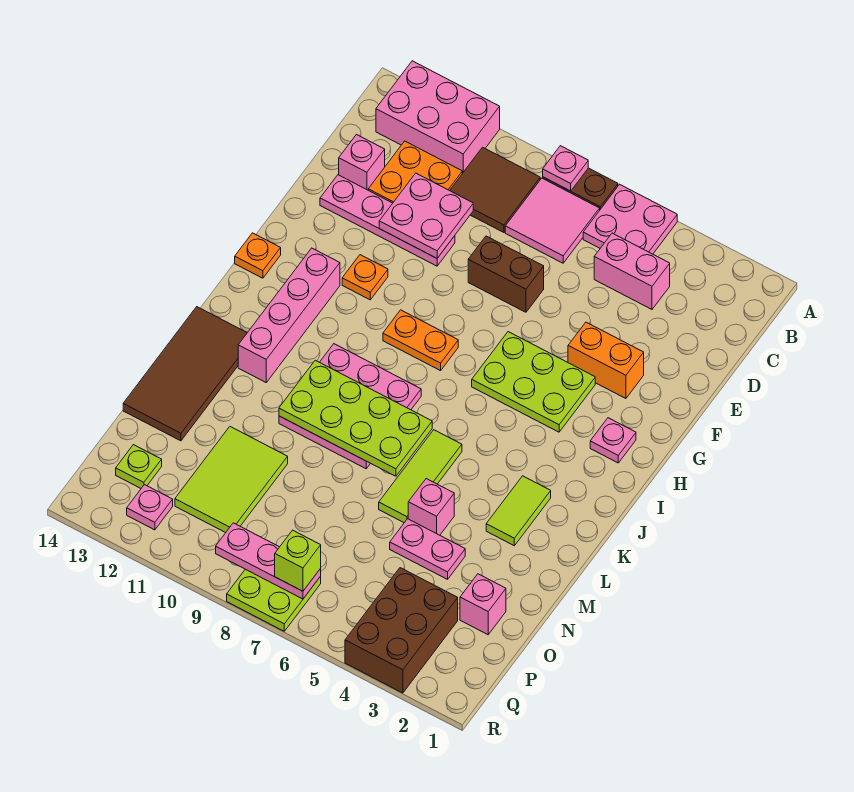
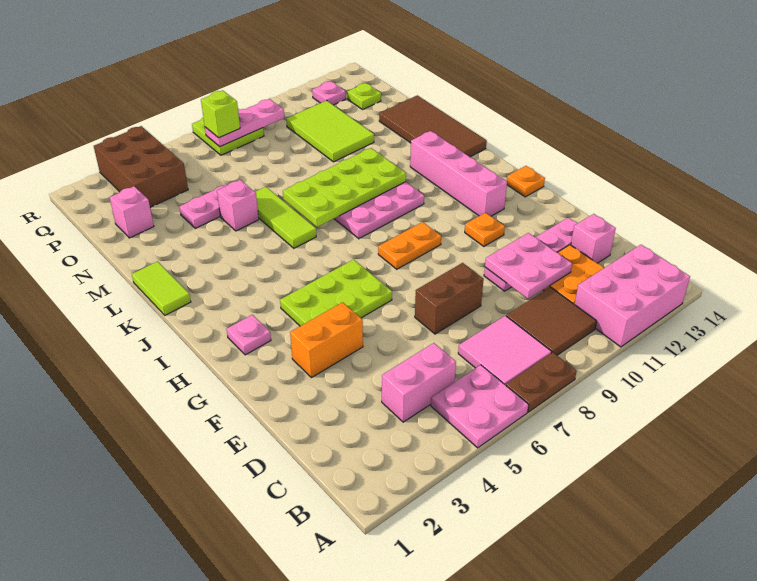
pink plate A8 level 2 -> none
lime tile K3:L3 level 1 -> lime tile K1:L1 level 1

